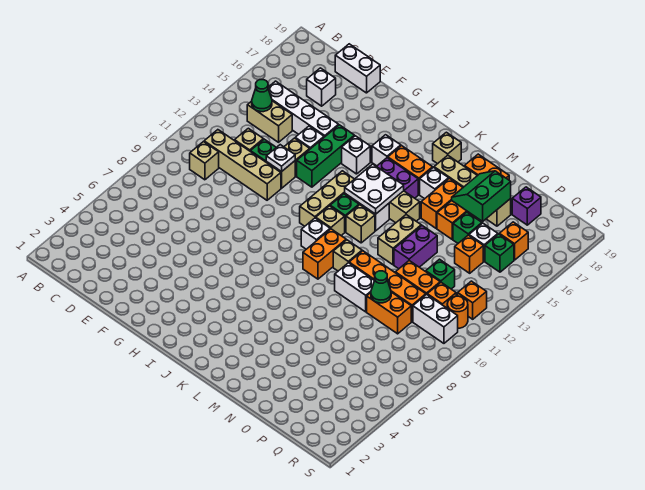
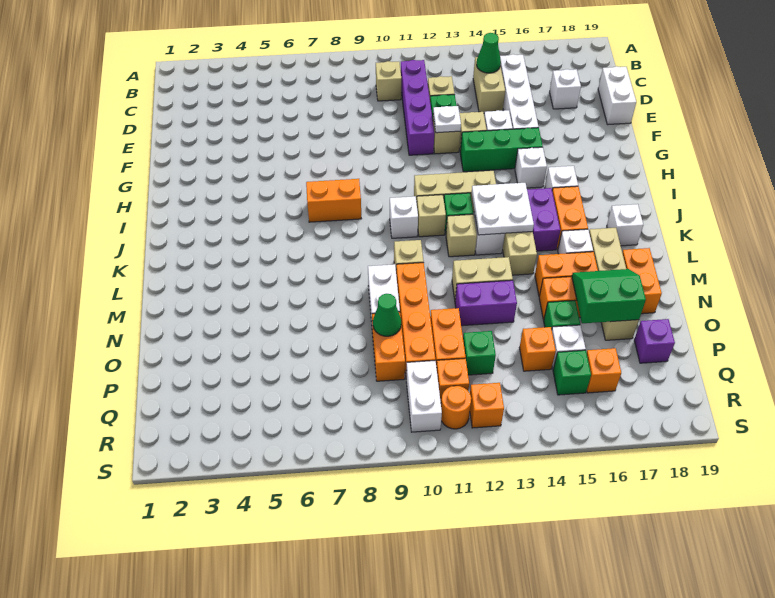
tan brick C11:F11 level 1 -> purple brick C11:F11 level 1
orange brick K9:K10 level 1 -> orange brick I7:I8 level 1
tan brick K18 level 1 -> white brick K18 level 1

